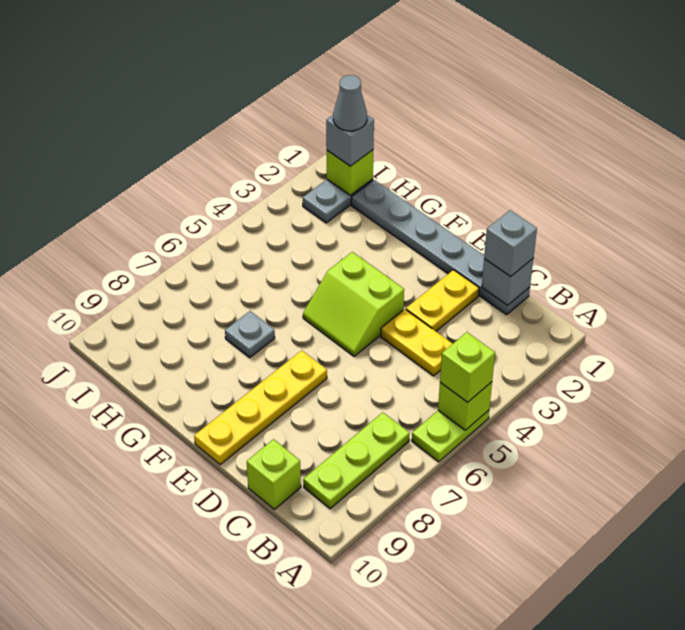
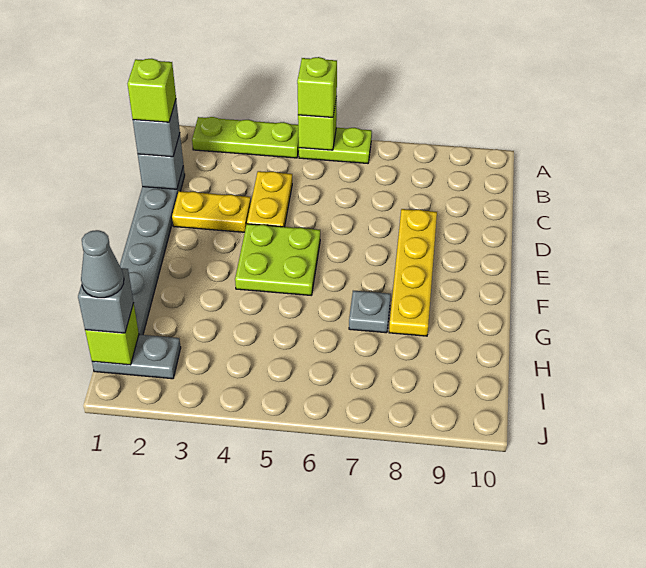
lime plate B7:B9 level 1 -> lime plate A2:A4 level 1
lime brick C10 level 1 -> lime brick C1 level 4
lime slope E4:F5 level 1 top 4 -> lime plate E4:F5 level 1
yellow plate E7:E10 level 1 -> yellow plate D8:G8 level 1

